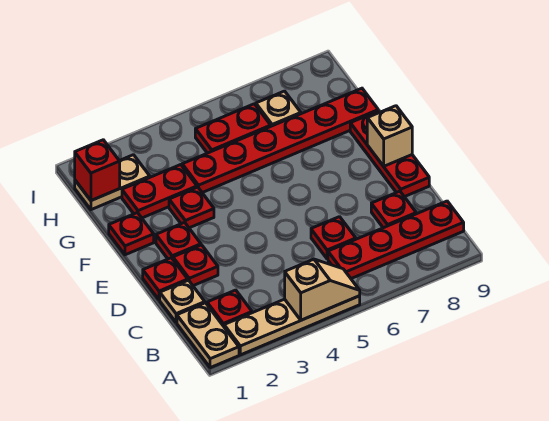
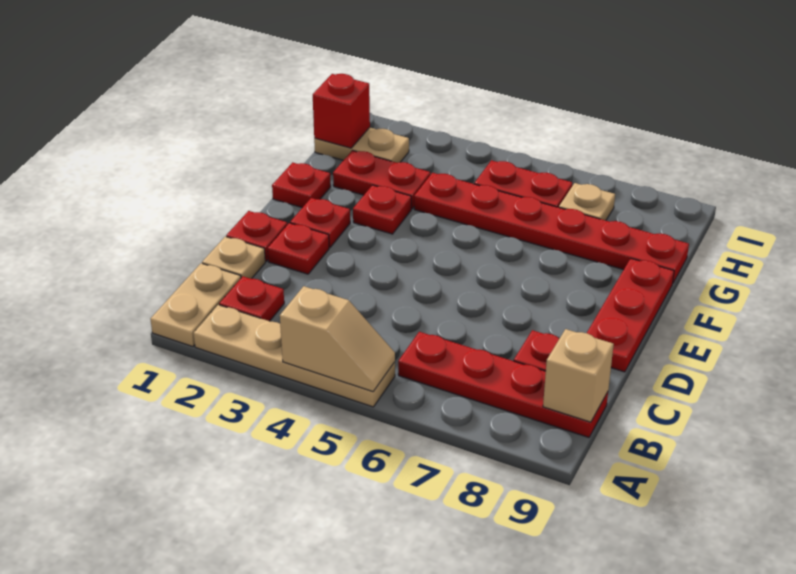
red plate C6 level 1 -> none
tan brick E9 level 2 -> tan brick B9 level 2

